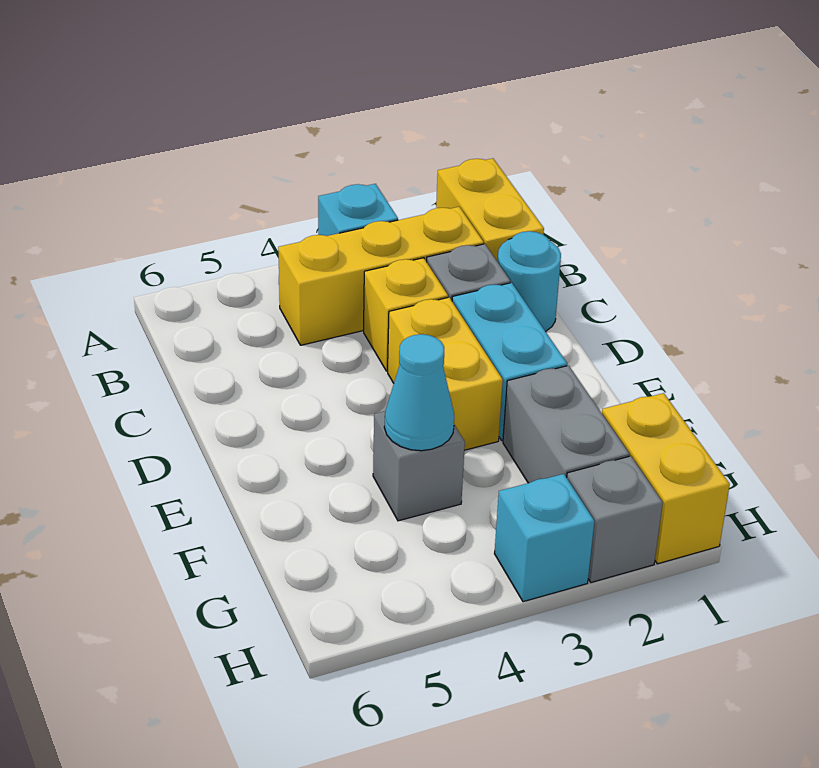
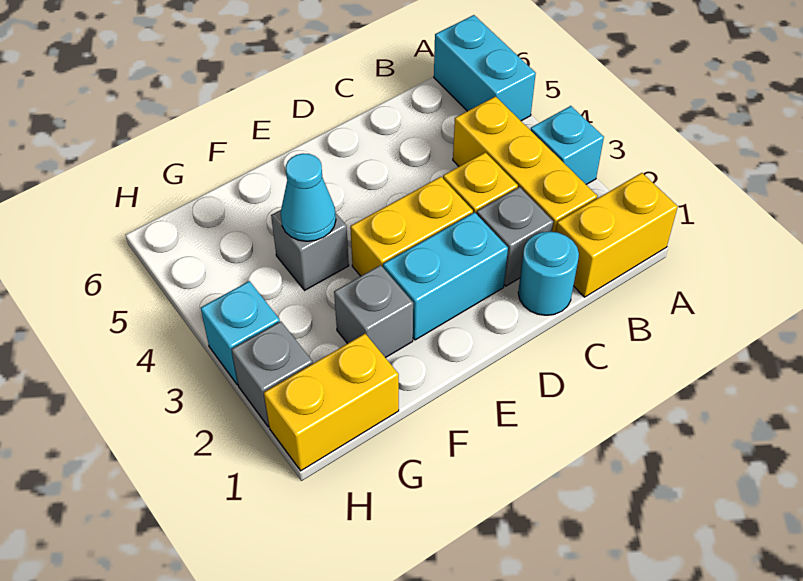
none -> cyan brick A5:A6 level 1
grey brick F2:G2 level 1 -> grey brick F2 level 1

